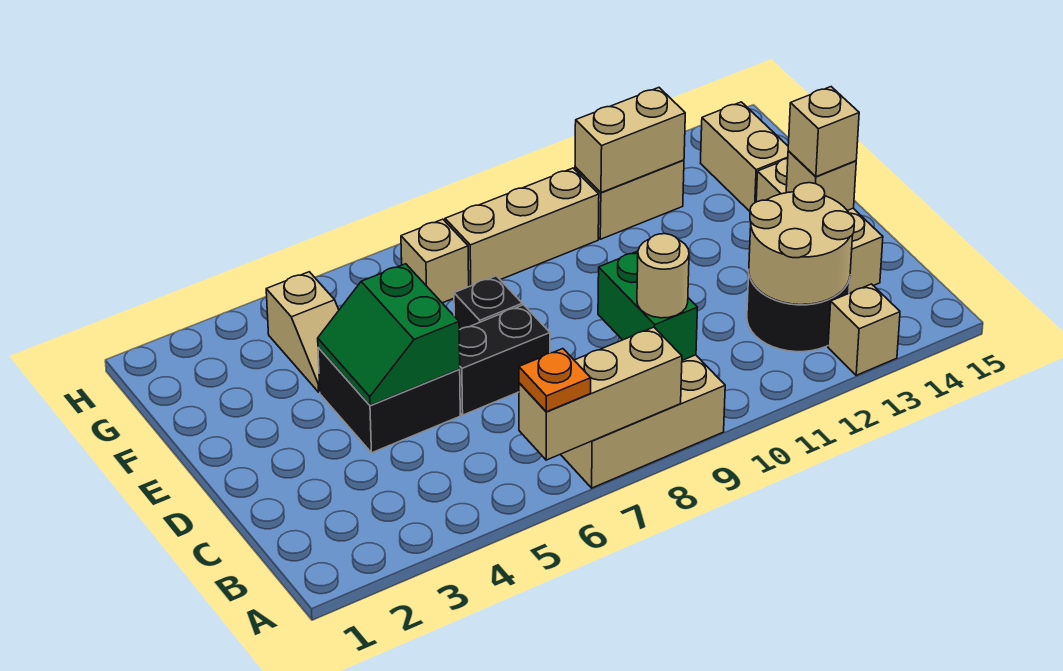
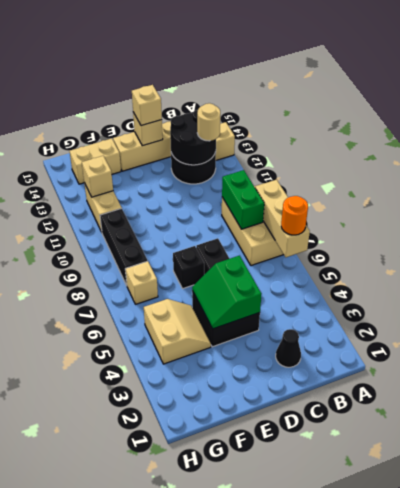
orange plate A6 level 3 -> orange round brick A6 level 3
green brick B9:C9 level 2 -> green brick B8:B9 level 2
tan round brick B9 level 3 -> tan round brick B12 level 3
tan round brick B12:C13 level 2 -> black round brick B12:C13 level 2
none -> black cone C2 level 1
green slope D4:E5 level 2 top 5 -> green slope D4:E5 level 2 top D
tan slope F4:G4 level 1 top G -> tan slope F4:G5 level 1 top G
tan brick G8:G10 level 1 -> black brick G8:G10 level 1
tan brick G11:G12 level 2 -> tan brick G12 level 2

